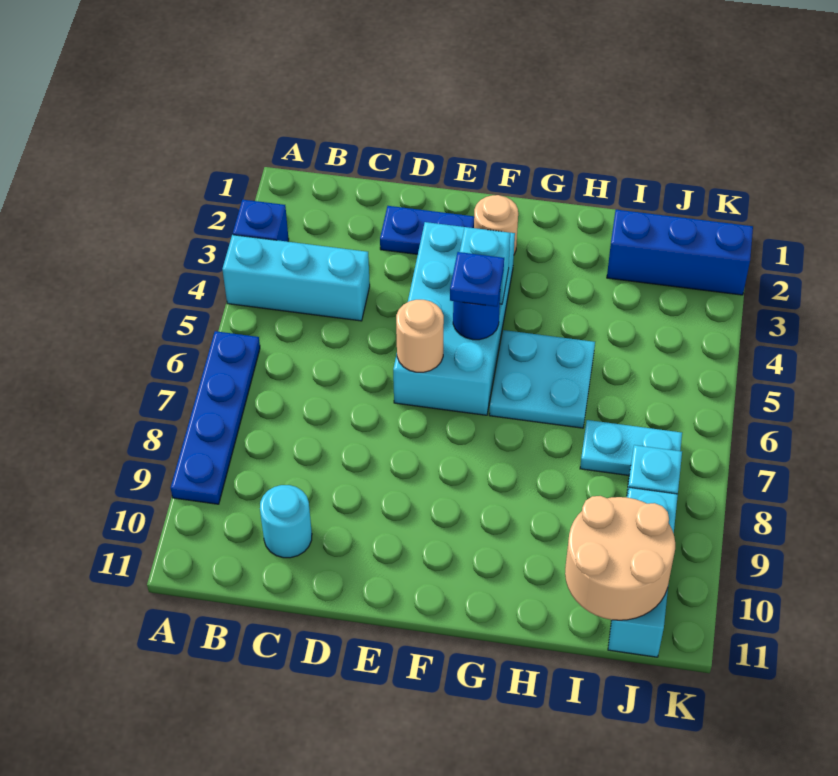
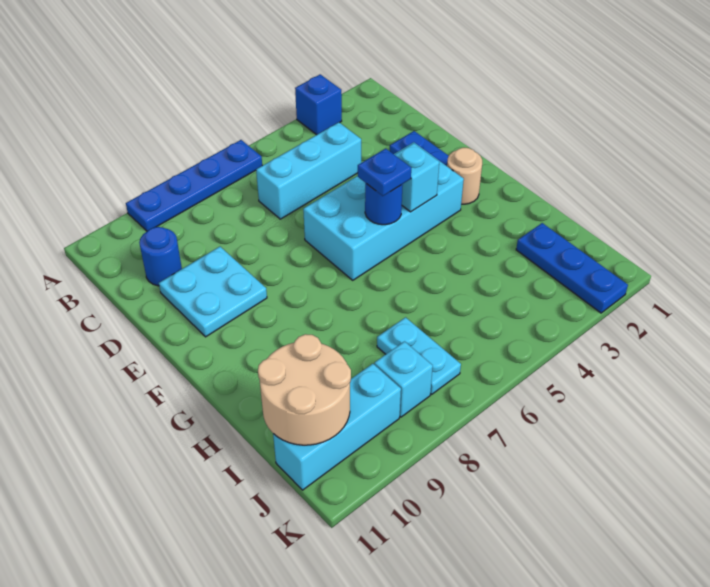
cyan brick A4:C4 level 1 -> cyan brick C4:C6 level 1
cyan round brick C10 level 1 -> blue round brick C10 level 1
tan round brick E6 level 2 -> none
cyan plate G5:H6 level 1 -> cyan plate D9:E10 level 1
blue brick I2:K2 level 1 -> blue plate I2:K2 level 1

